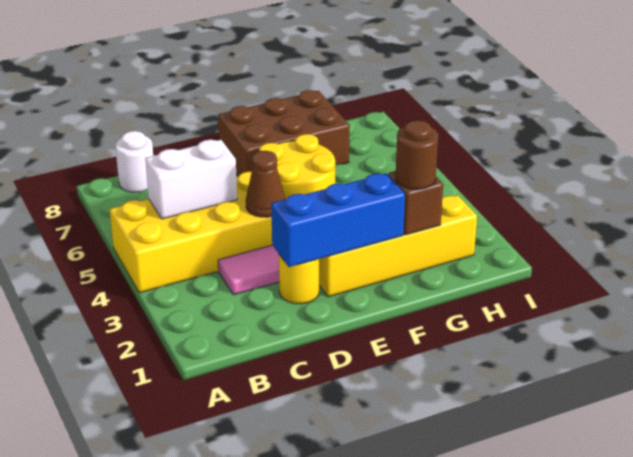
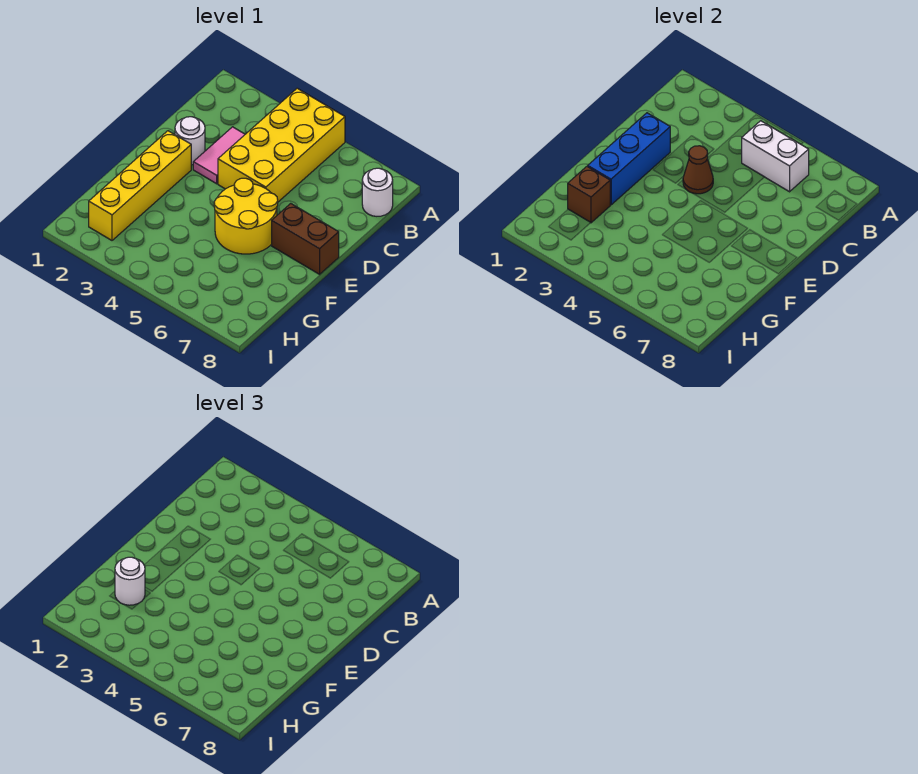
white brick B5:C5 level 2 -> white brick B5:B6 level 2
yellow round brick D2 level 1 -> white round brick D2 level 1
brown brick E7:G8 level 1 -> brown brick E7:E8 level 1
brown round brick G2 level 3 -> white round brick G2 level 3

